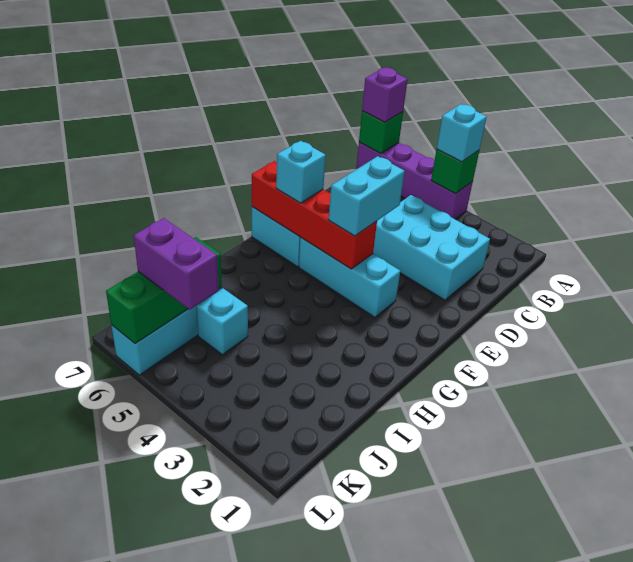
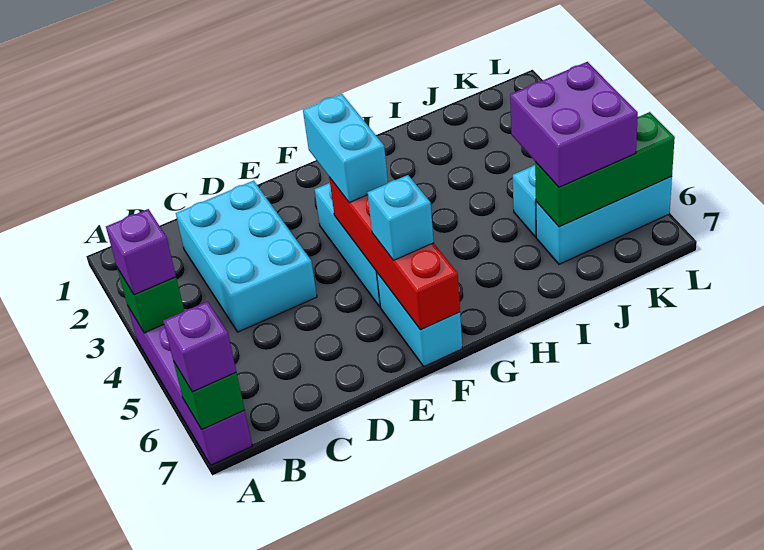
cyan brick A4 level 3 -> purple brick A4 level 3
cyan brick E4:F4 level 3 -> cyan brick F3:F4 level 3
purple brick K5:K6 level 3 -> purple brick J5:K6 level 3

